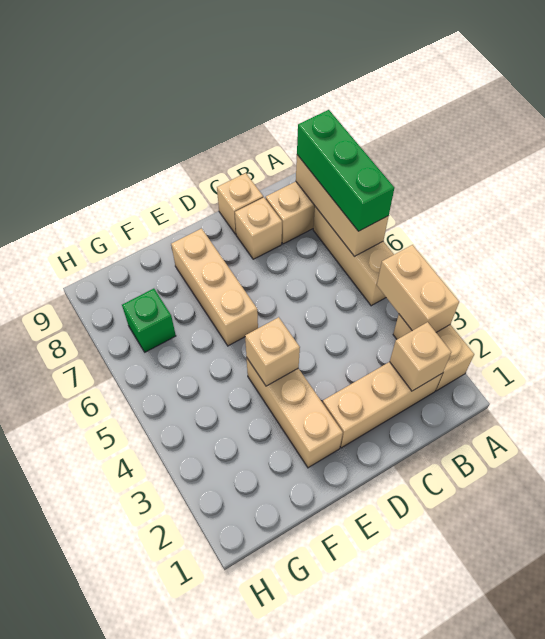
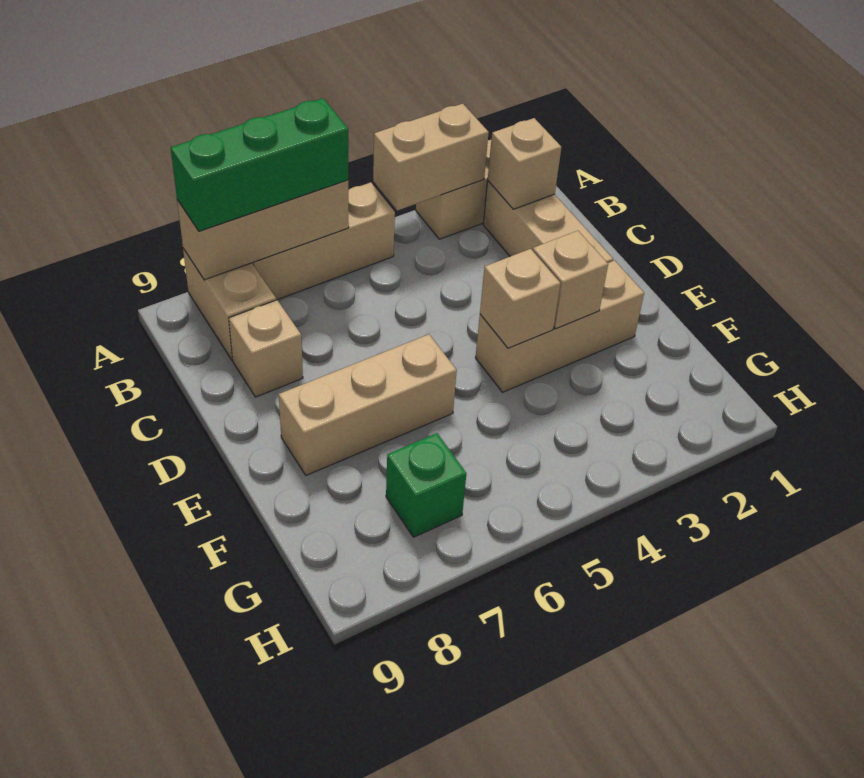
tan brick C9 level 1 -> tan brick E3 level 2

